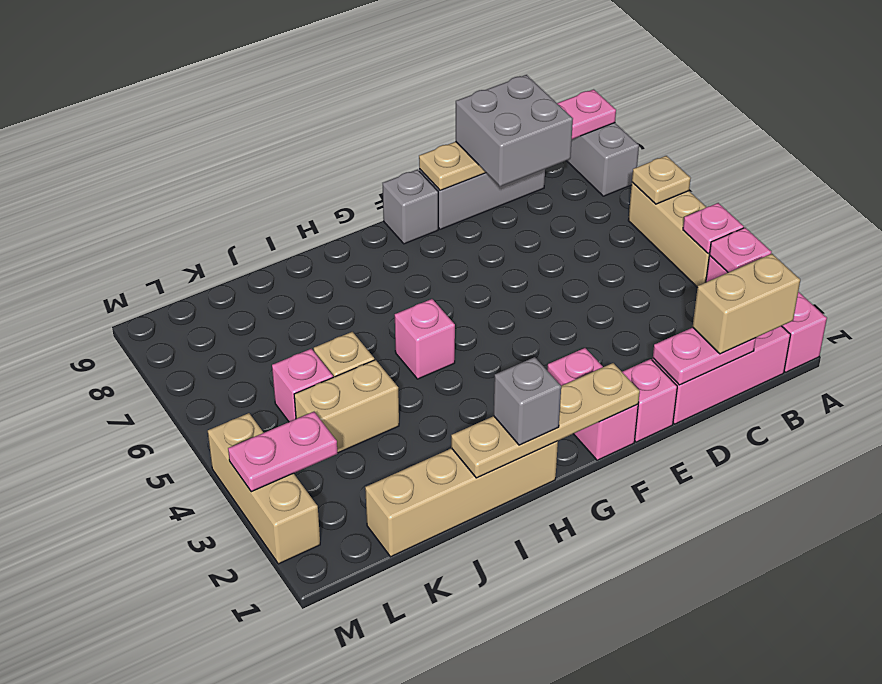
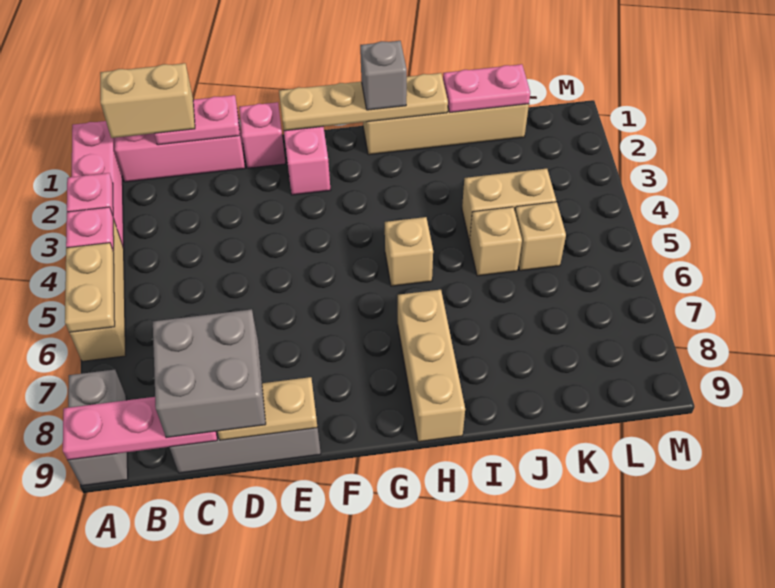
tan plate A6 level 2 -> tan plate A5:A6 level 2
grey brick F9 level 1 -> none
pink brick H5 level 1 -> tan brick H5 level 1
pink brick K5 level 1 -> tan brick K5 level 1
pink plate L3:M3 level 2 -> pink plate J1:K1 level 2
tan brick M2:M4 level 1 -> tan brick H7:H9 level 1

